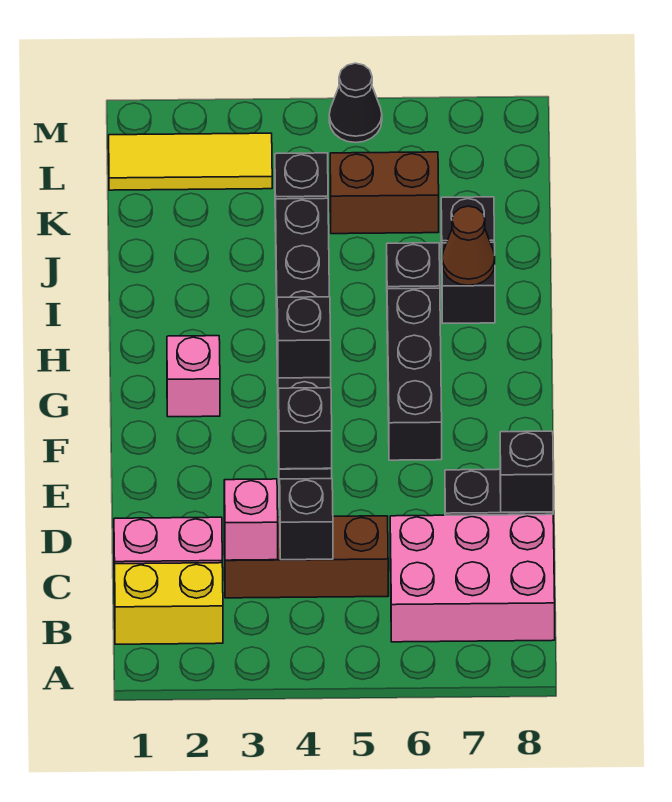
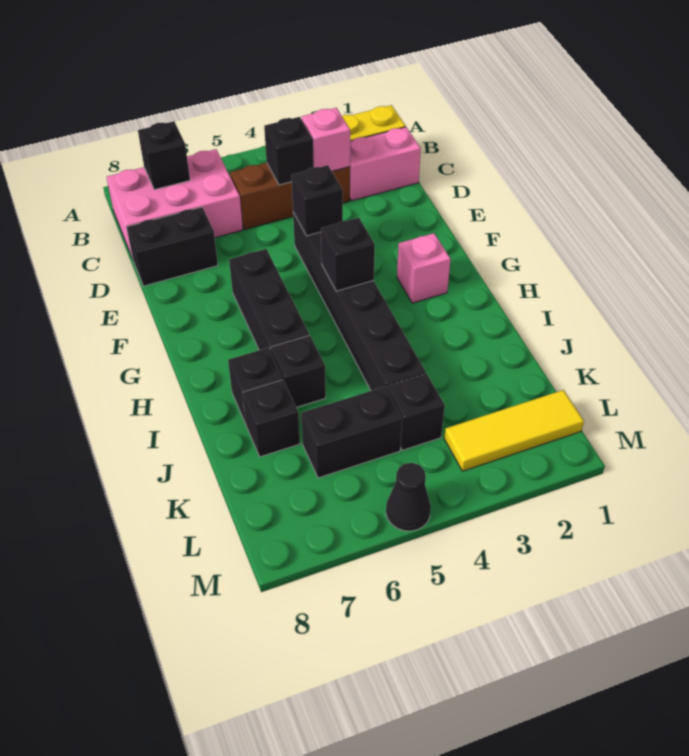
black brick D8 level 2 -> black brick B7 level 2
brown cone I7 level 2 -> none
brown brick K5:K6 level 1 -> black brick K5:K6 level 1

